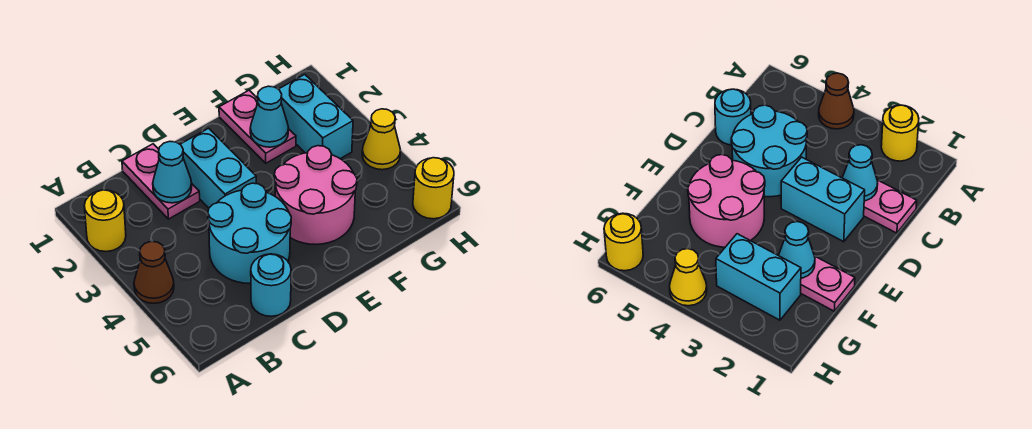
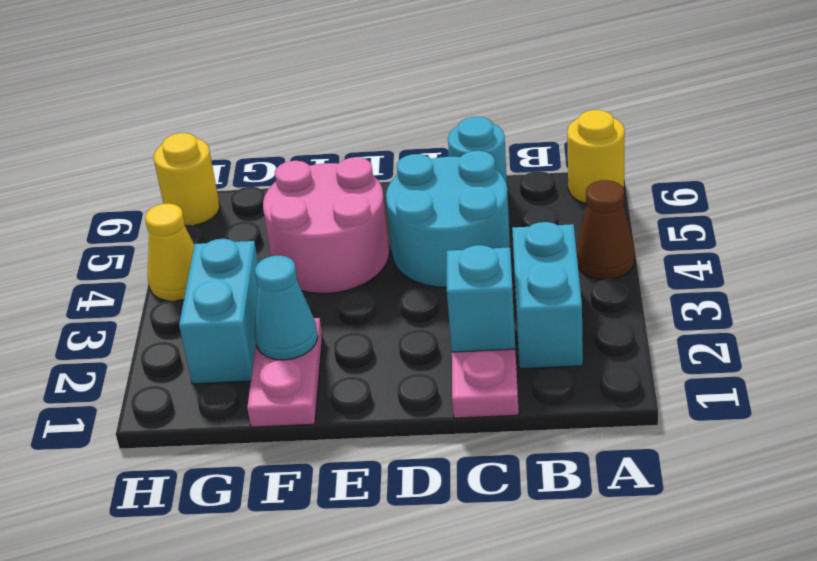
yellow round brick A2 level 1 -> yellow round brick A6 level 1
cyan cone C2 level 2 -> cyan brick C2 level 2
cyan brick D2:D3 level 1 -> cyan brick B2:B3 level 1

